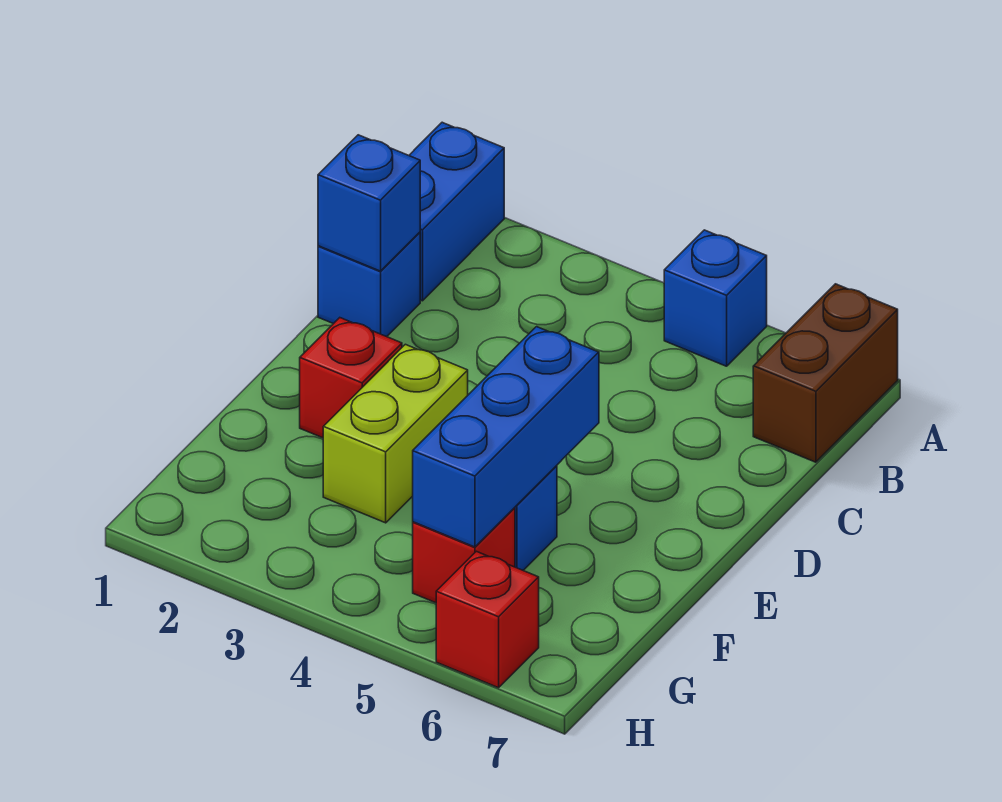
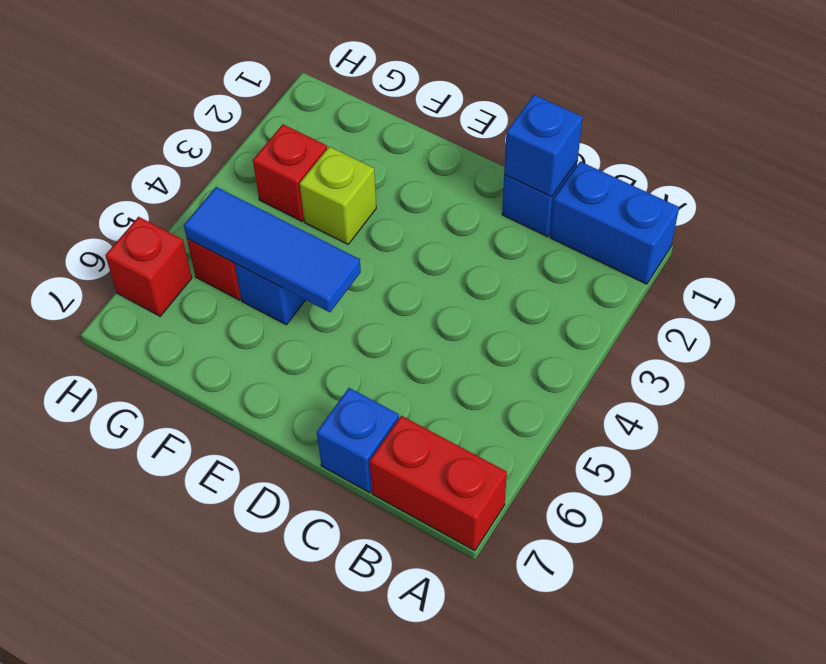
blue brick A5 level 1 -> blue brick C7 level 1
brown brick A7:B7 level 1 -> red brick A7:B7 level 1
red brick E2 level 1 -> red brick G3 level 1
lime brick E3:F3 level 1 -> lime brick F3 level 1
blue brick E5:G5 level 2 -> blue tile E5:G5 level 2

